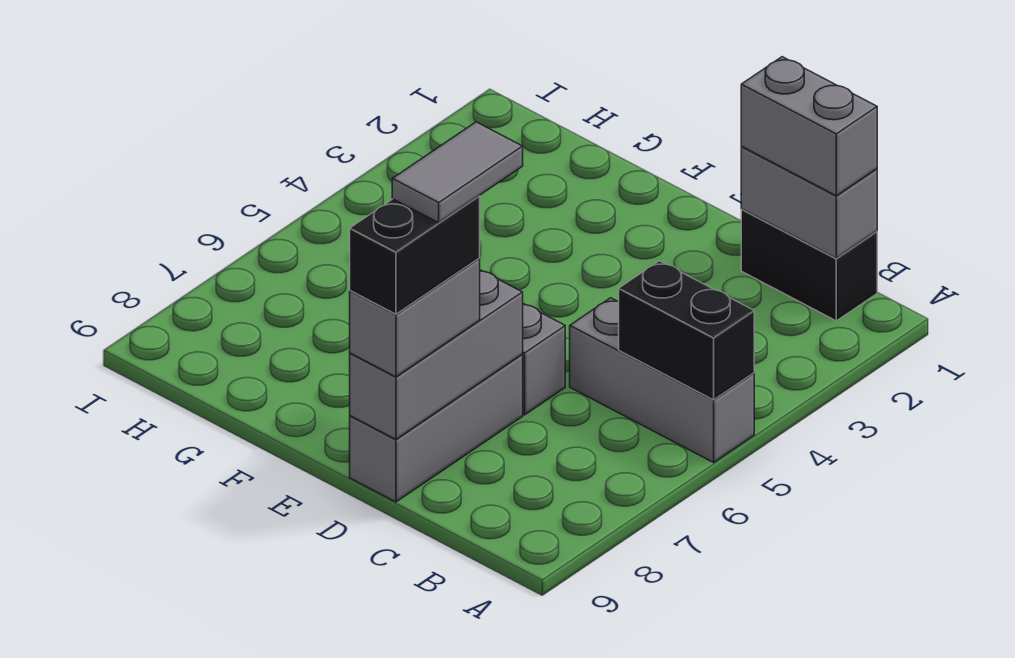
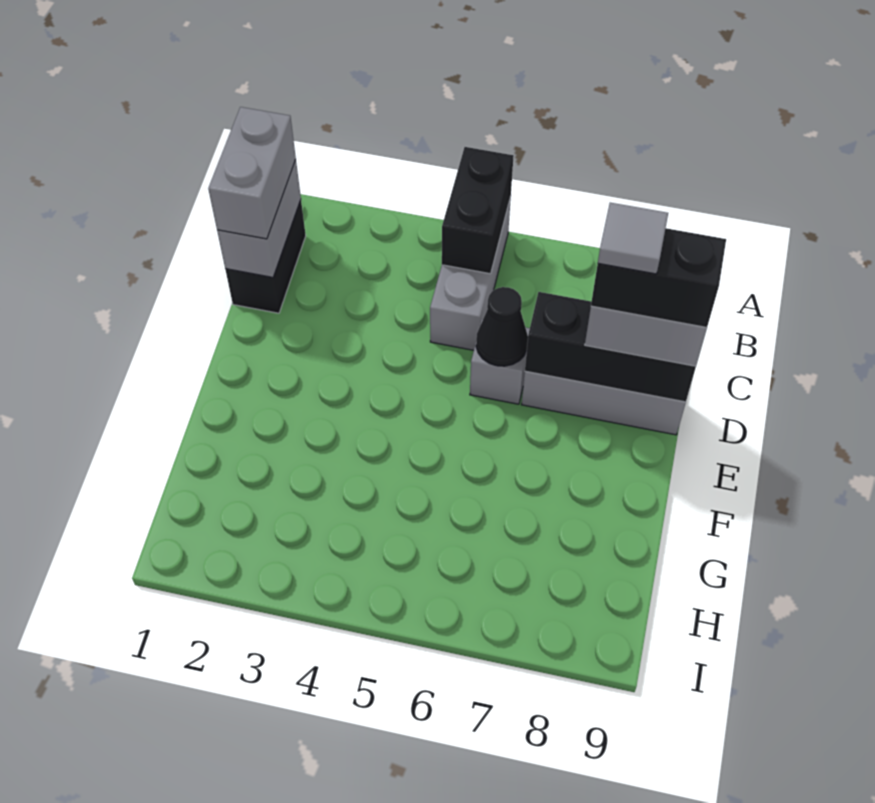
none -> black cone D6 level 2
grey brick D7:D9 level 2 -> black brick D7:D9 level 2
grey tile D7:D8 level 5 -> grey tile D8 level 5

